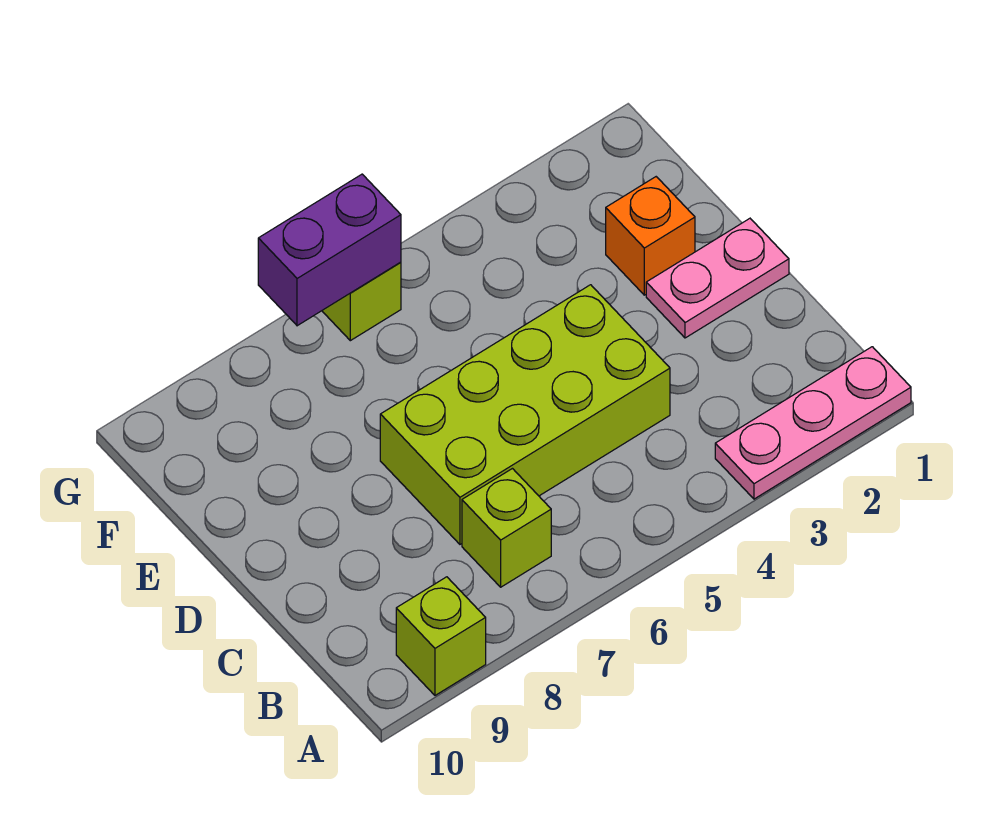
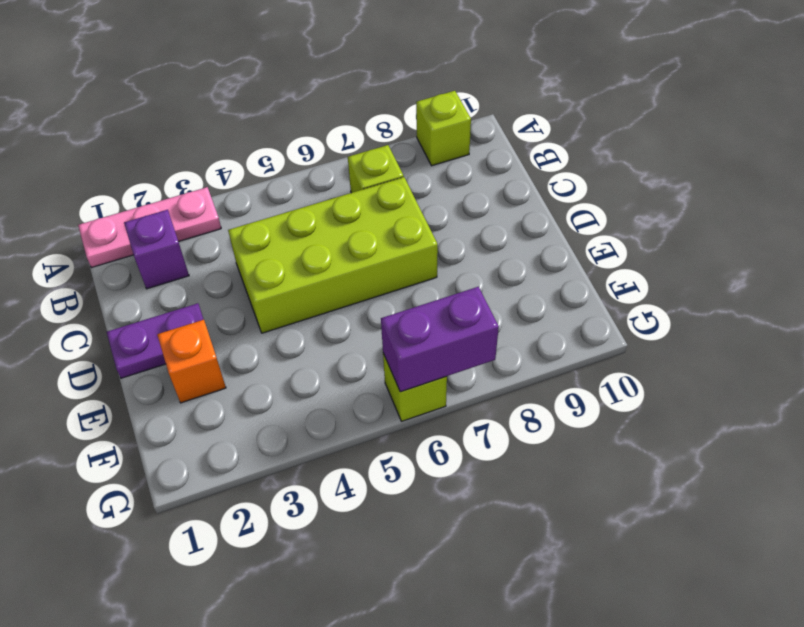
none -> purple brick B2 level 1
pink plate D1:D2 level 1 -> purple plate D1:D2 level 1

